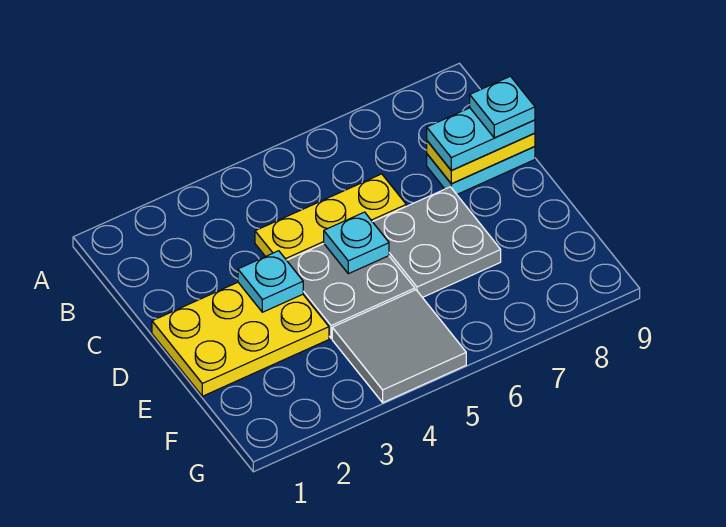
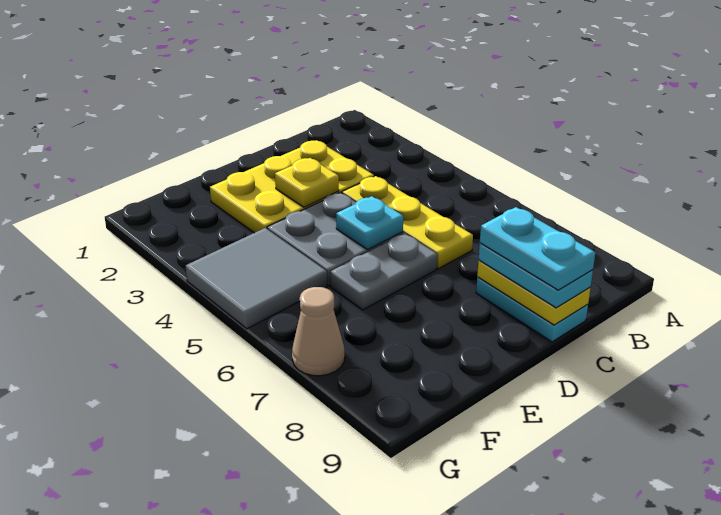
cyan plate C9 level 4 -> cyan plate C8:C9 level 4
yellow plate D1:E3 level 1 -> yellow plate C2:E3 level 1
cyan plate D3 level 2 -> yellow plate D3 level 2
grey plate D6:E7 level 1 -> grey plate D6:E6 level 1
none -> tan cone G7 level 1

